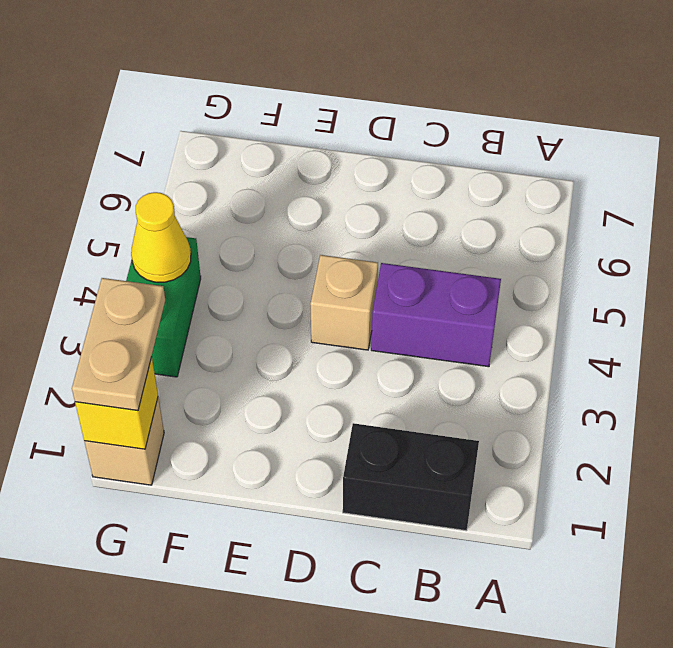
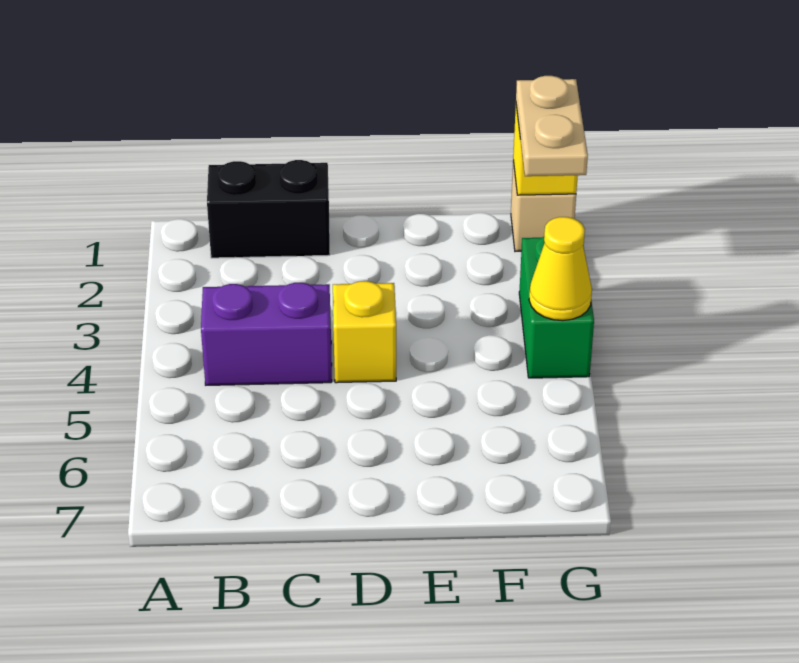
tan brick D4 level 1 -> yellow brick D4 level 1

